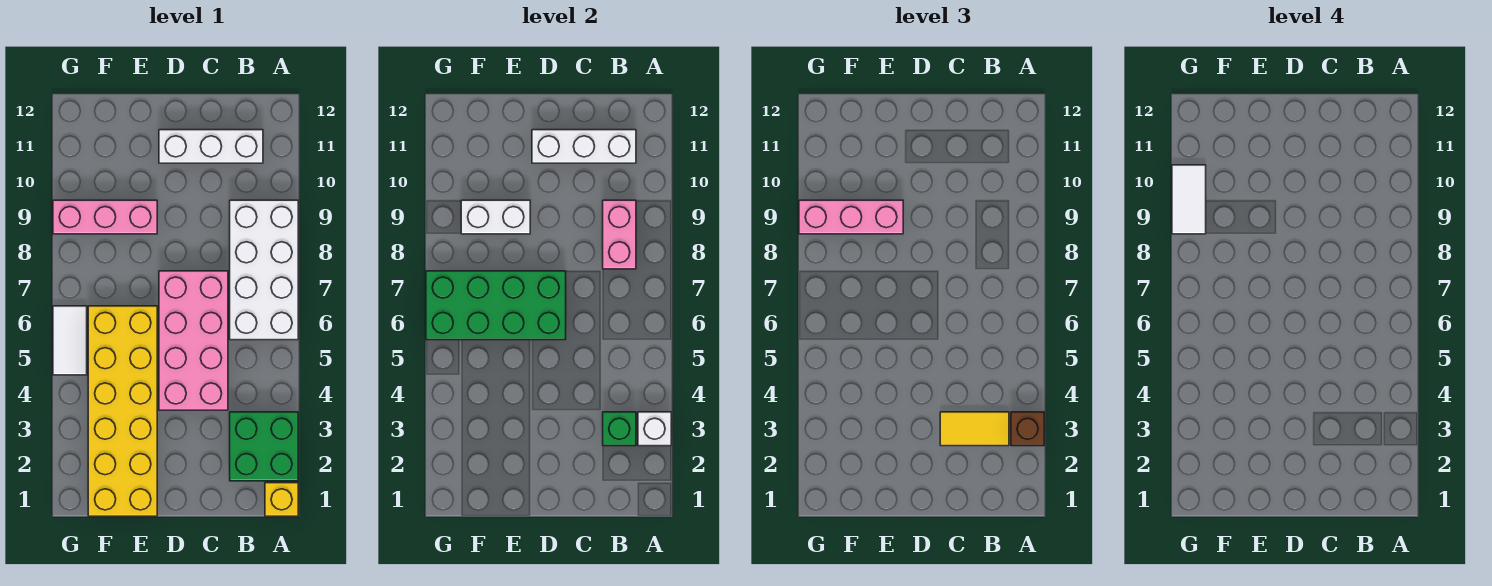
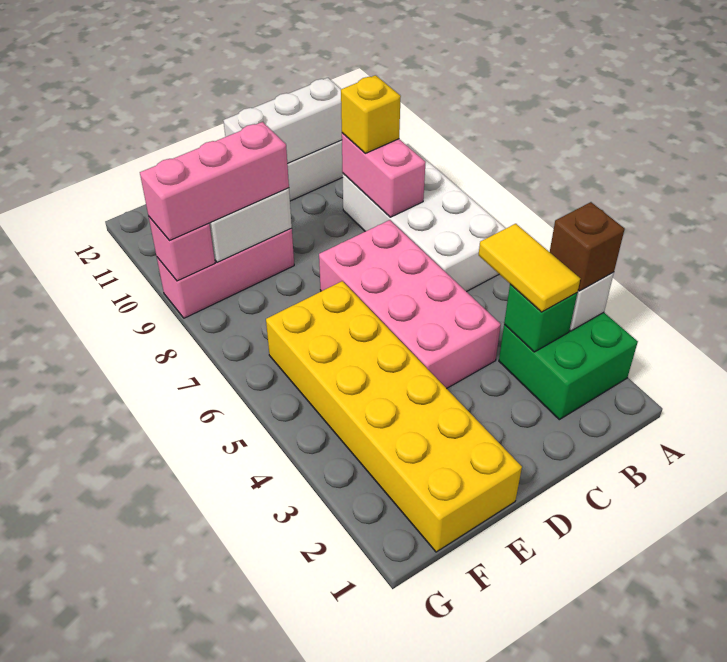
yellow brick A1 level 1 -> yellow brick B9 level 3
yellow tile B3:C3 level 3 -> yellow tile B3:B4 level 3
green brick D6:G7 level 2 -> none
white tile G5:G6 level 1 -> none
none -> pink brick G9 level 2
white tile G9:G10 level 4 -> none

